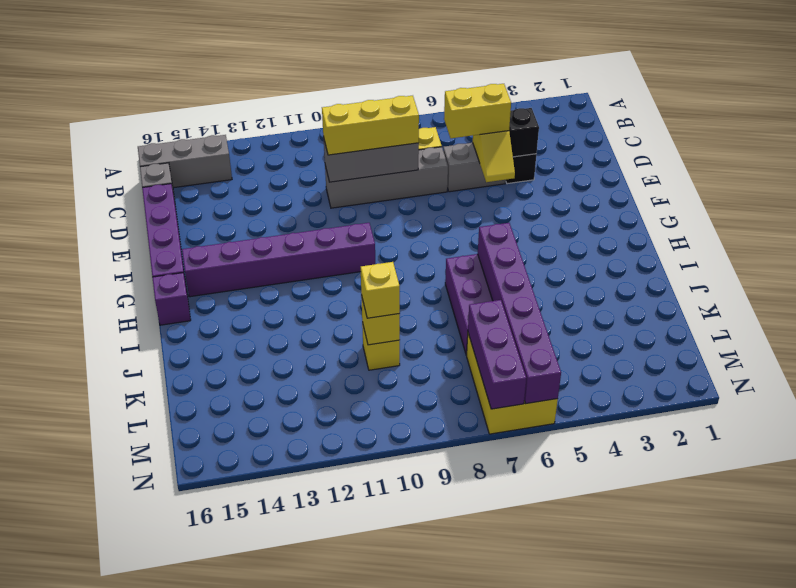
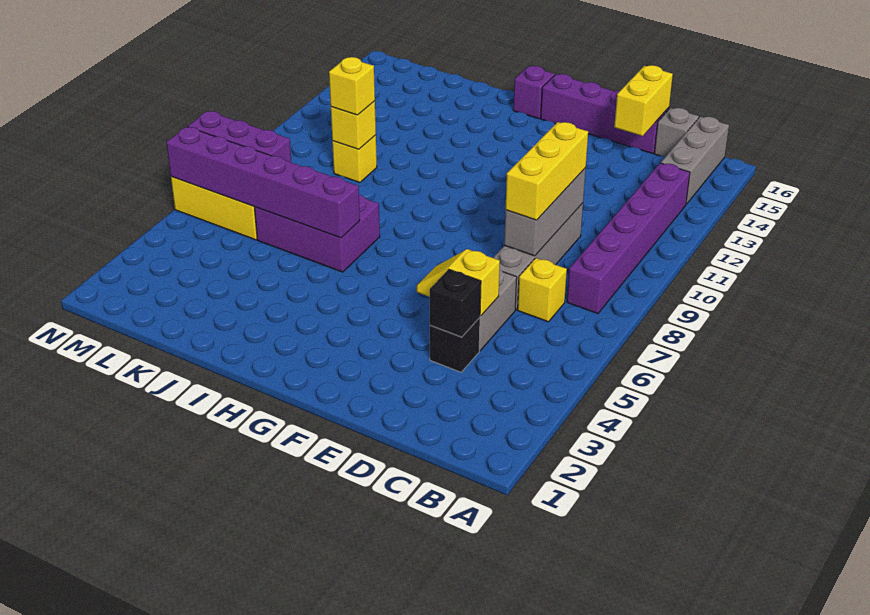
yellow brick D5:D6 level 3 -> yellow brick D15:D16 level 2
purple brick G10:G15 level 1 -> purple brick B8:B13 level 1

